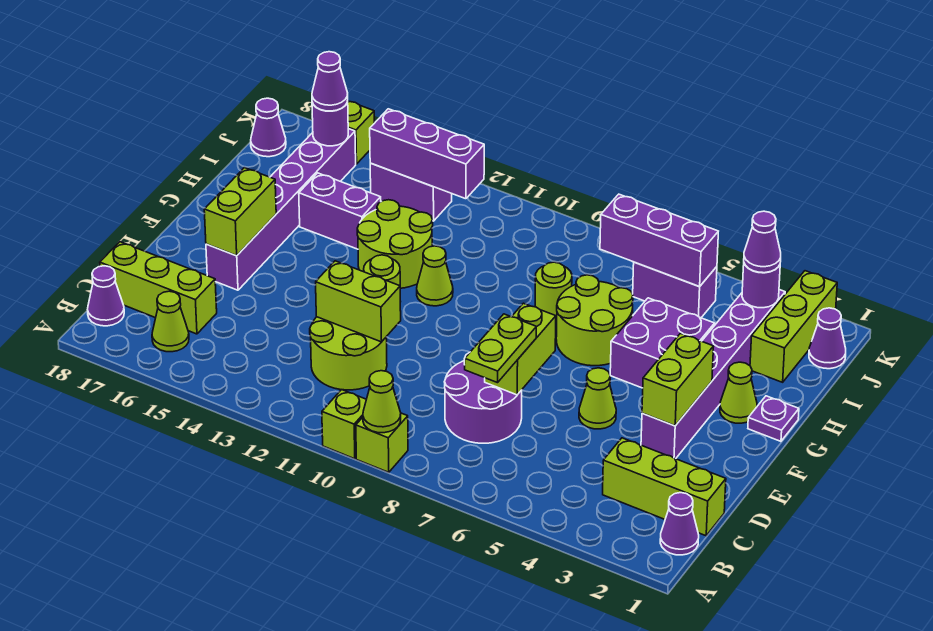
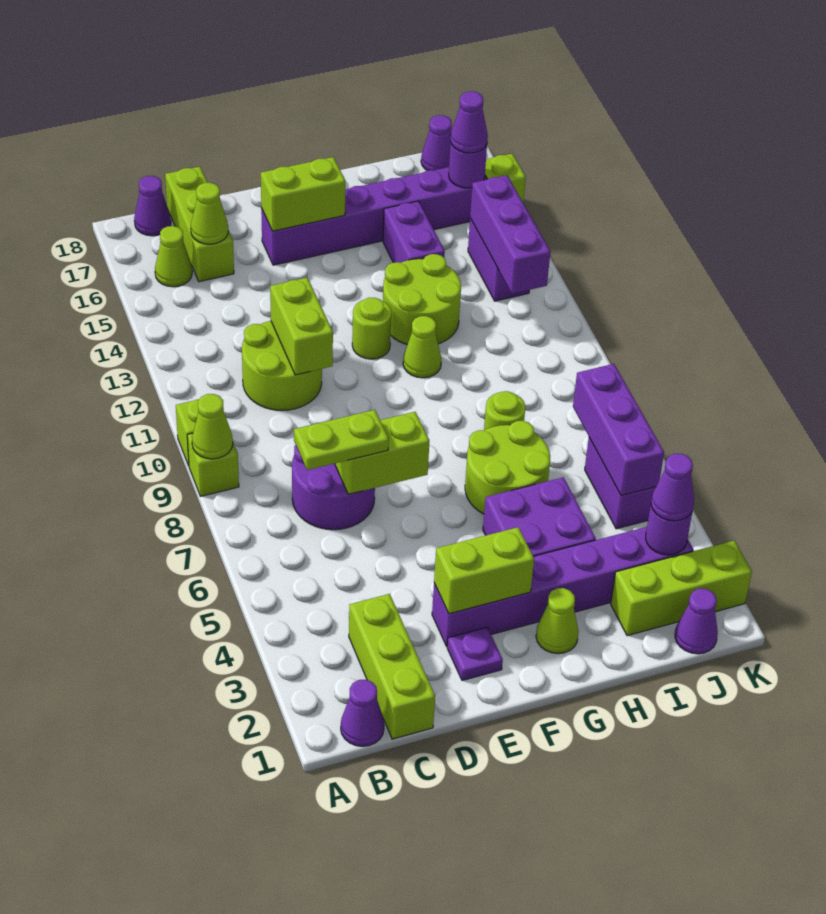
lime cone E5 level 1 -> lime cone C16 level 2
purple plate G1 level 1 -> purple plate E2 level 1

